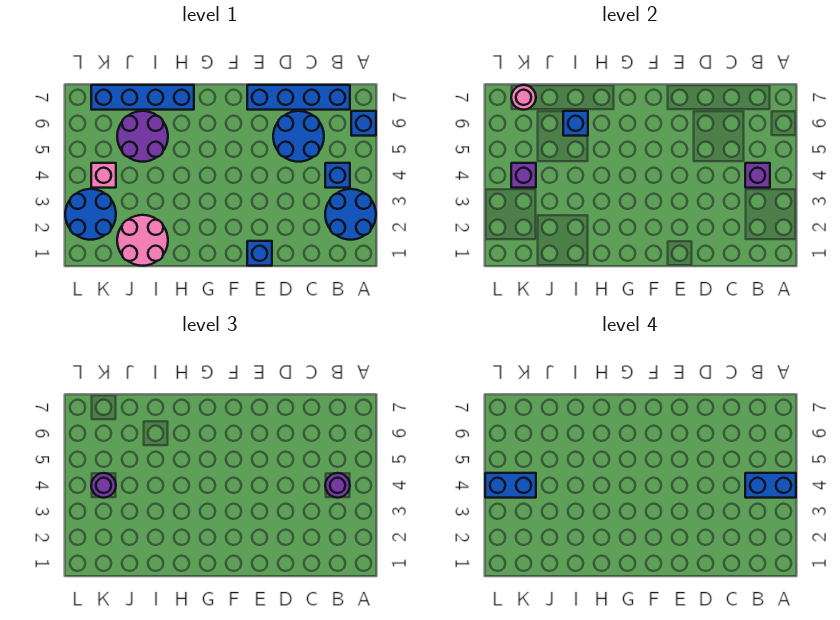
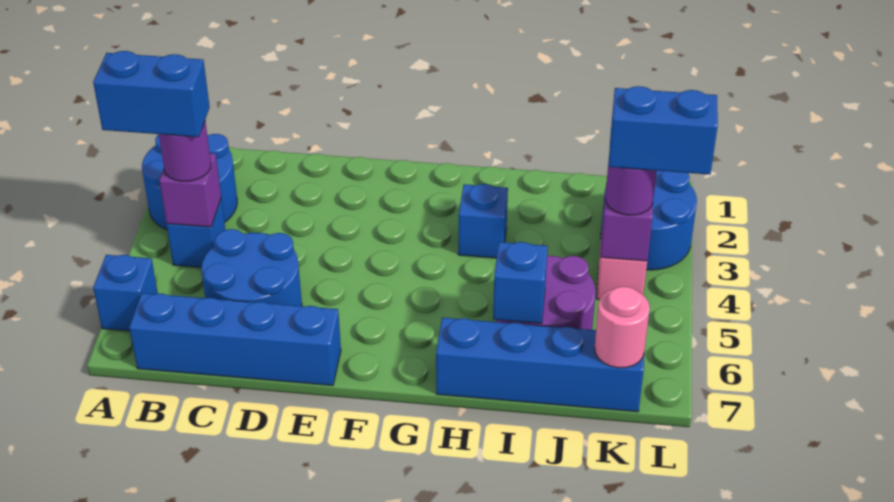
blue brick E1 level 1 -> blue brick H3 level 1
pink round brick I1:J2 level 1 -> none

